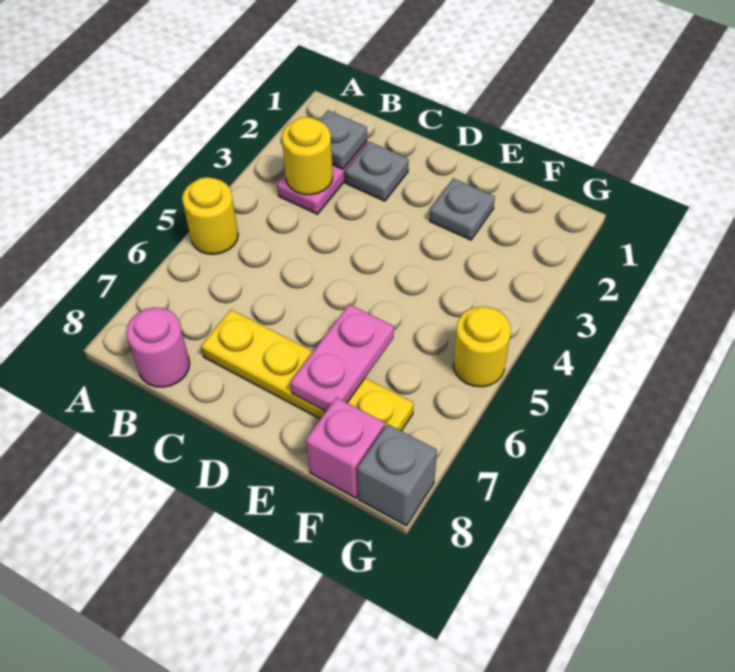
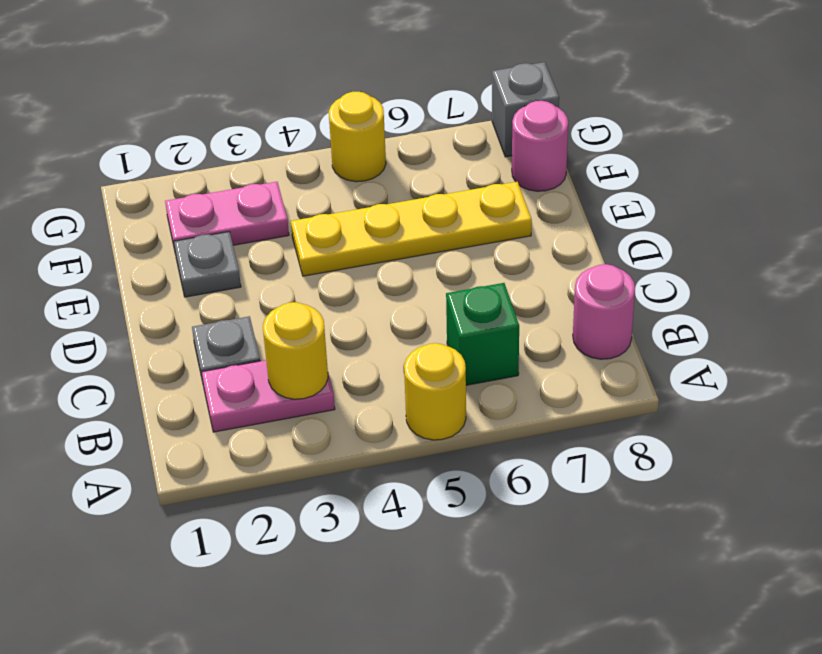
grey plate B2 level 2 -> none
none -> green brick B6 level 1
yellow plate C7:F7 level 1 -> yellow plate E4:E7 level 1
pink plate E6:E7 level 2 -> pink plate F2:F3 level 1
pink brick F8 level 1 -> pink round brick F8 level 1

